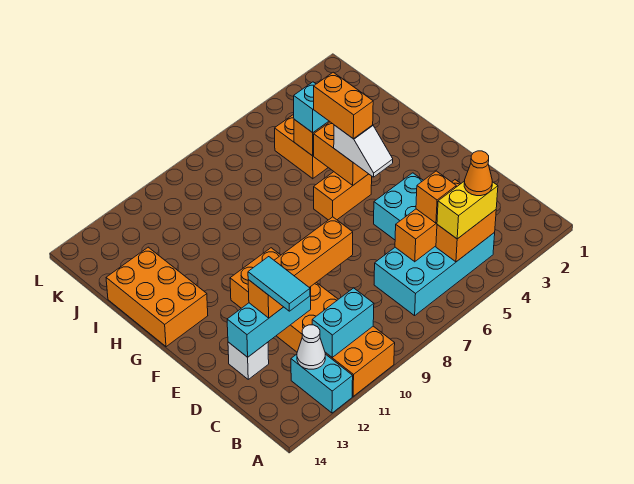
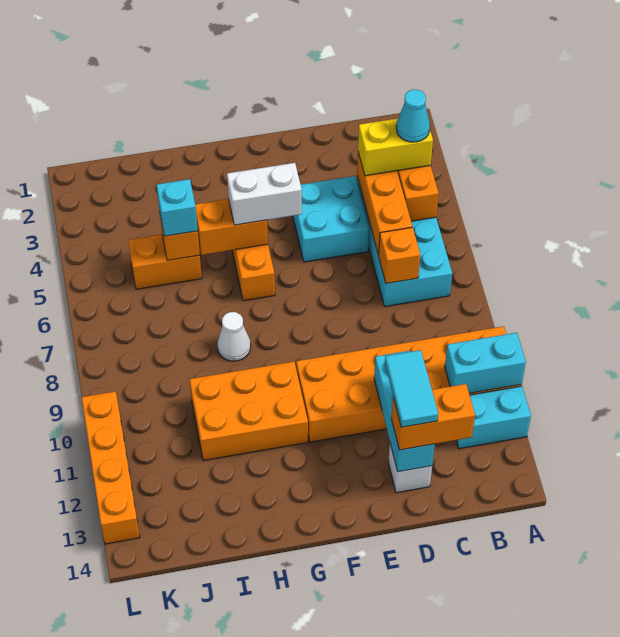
yellow brick B4:B5 level 3 -> yellow brick B4:C4 level 3
orange cone B4 level 4 -> cyan cone B4 level 4
cyan brick B10:B11 level 2 -> cyan brick A11:B11 level 2
white cone B12 level 2 -> white cone H8 level 1
orange brick C5 level 3 -> orange brick C7 level 2
cyan tile C12:D12 level 4 -> cyan tile D12:D13 level 4
orange brick D9:D12 level 3 -> orange brick L10:L13 level 1
white slope F5:G5 level 3 top G -> white brick F5:G5 level 3
orange brick G5:H5 level 4 -> orange brick C13:D13 level 3
orange brick G13:I14 level 1 -> orange brick G10:I11 level 1

